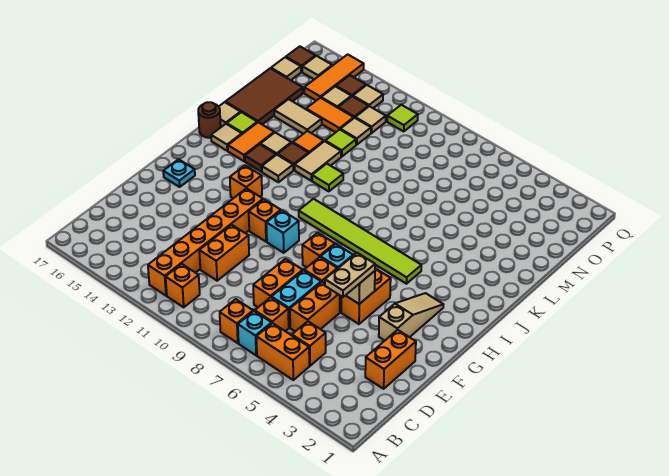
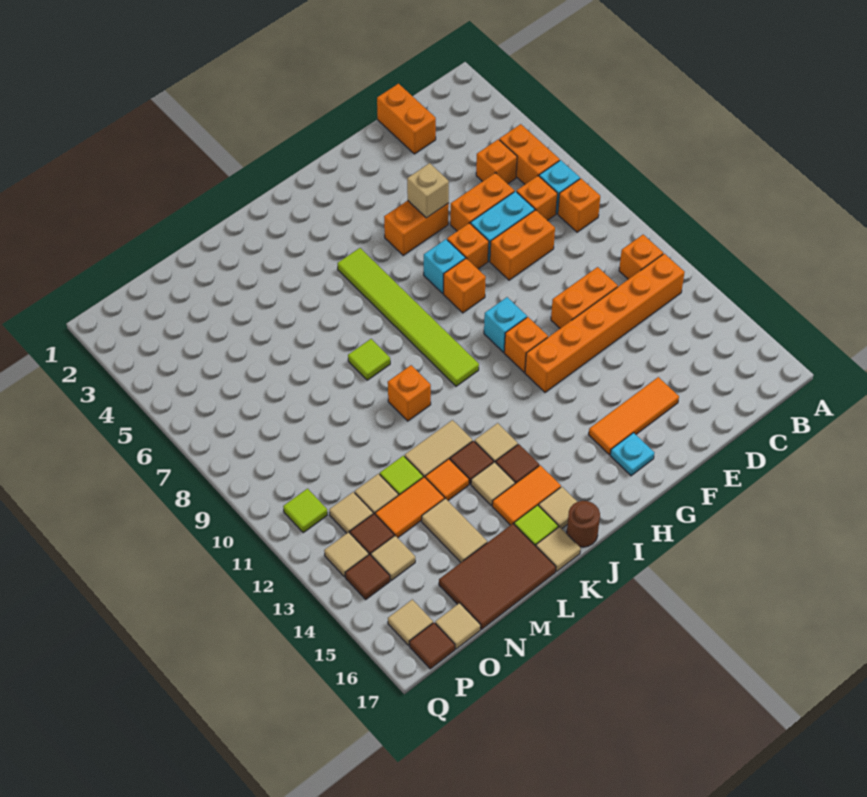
orange brick D2:E2 level 1 -> orange brick D1:D2 level 1
tan plate E5:F5 level 3 -> none
tan slope F3:H3 level 1 top F -> none
orange brick H13 level 1 -> orange brick K10 level 1
lime tile K11 level 1 -> lime tile K8 level 1
orange tile N13:N14 level 1 -> orange tile M13:N13 level 1
orange tile O15:Q15 level 1 -> orange tile E15:G15 level 1

